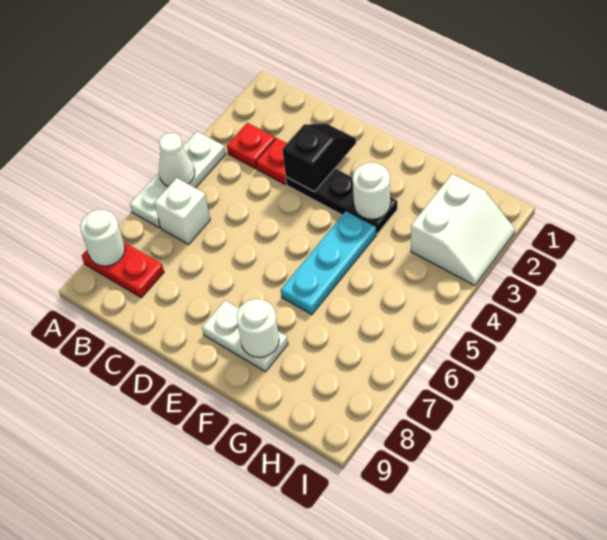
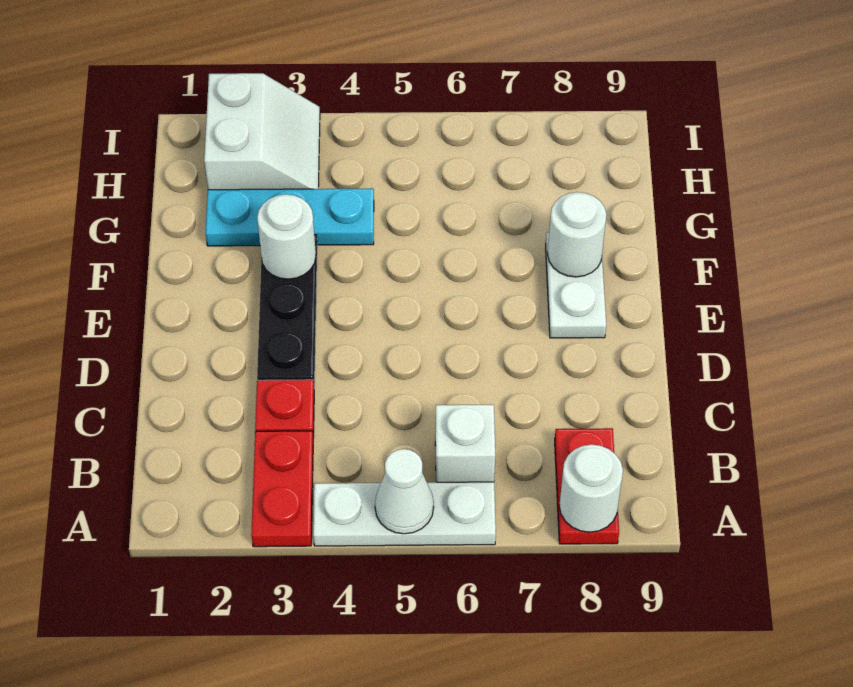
red plate B3 level 1 -> red plate A3:B3 level 1
black slope D2:D3 level 2 top 3 -> none
cyan plate F4:F6 level 1 -> cyan plate G2:G4 level 1
white slope H2:I3 level 1 top H -> white slope H2:I3 level 1 top 2

